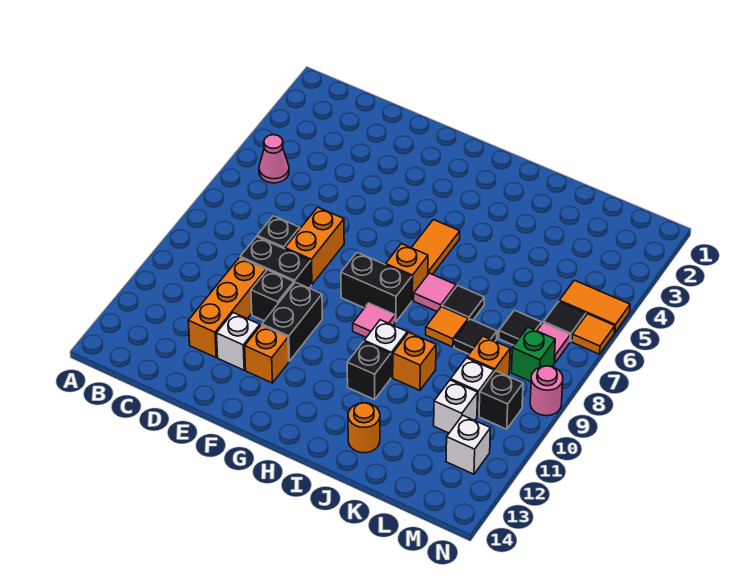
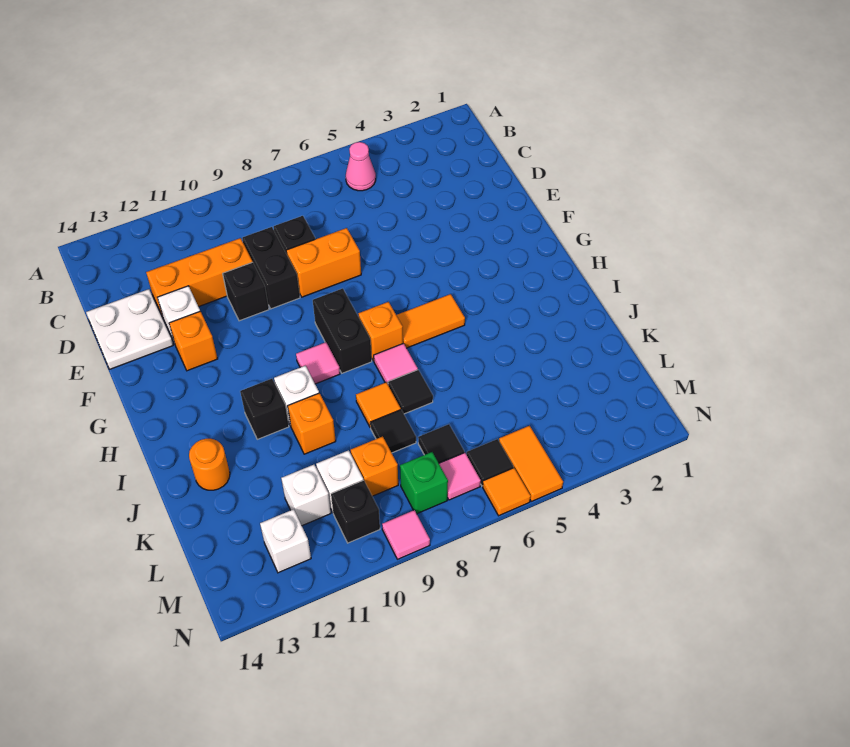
none -> white plate D13:E14 level 1
black brick F10:F11 level 1 -> none
pink round brick N9 level 1 -> pink tile N9 level 1

